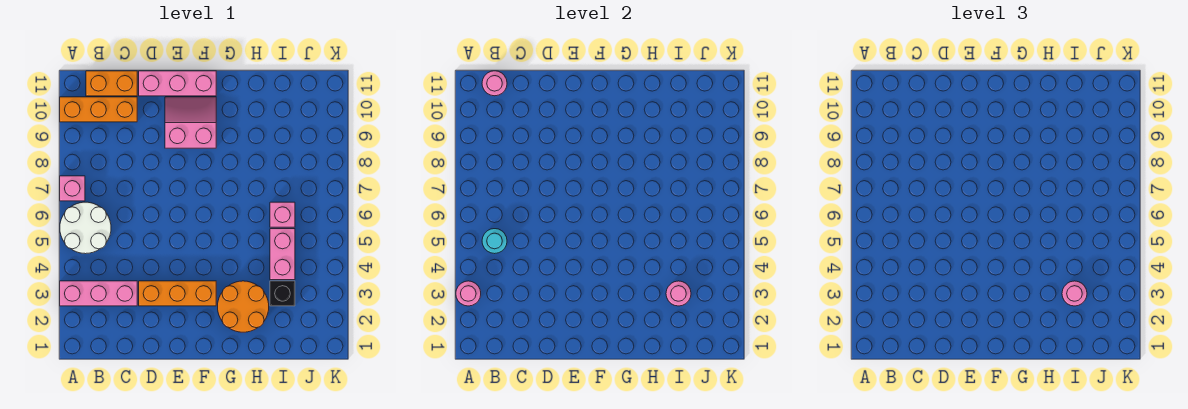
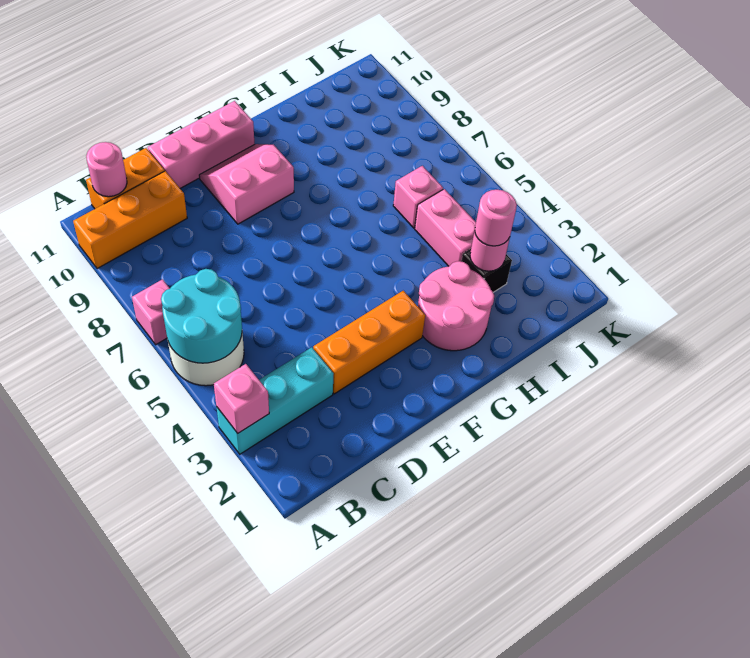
pink brick A3:C3 level 1 -> cyan brick A3:C3 level 1
pink round brick A3 level 2 -> pink brick A3 level 2
cyan round brick B5 level 2 -> cyan round brick A5:B6 level 2
orange round brick G2:H3 level 1 -> pink round brick G2:H3 level 1

